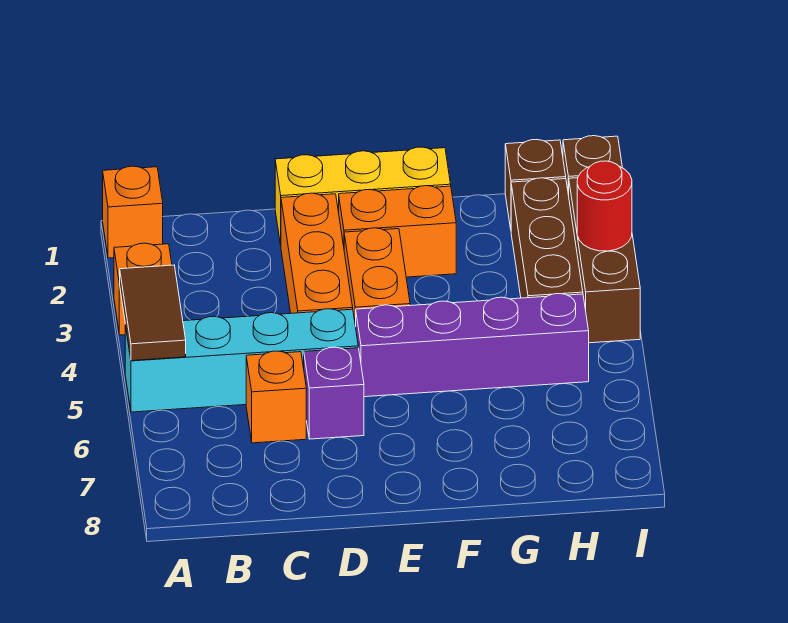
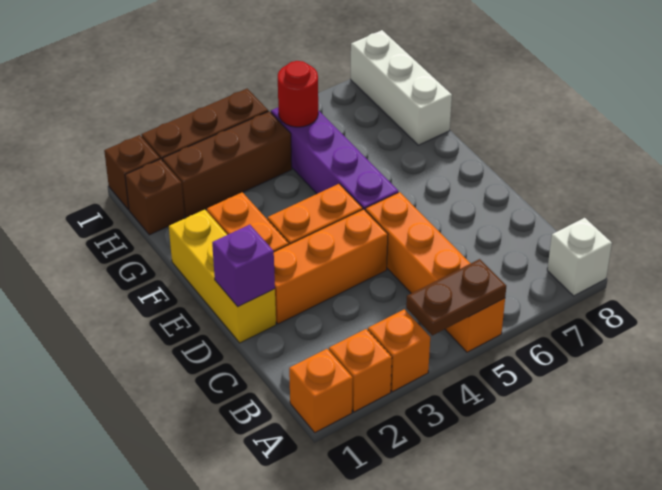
brown tile A4:A5 level 2 -> brown plate A4:A5 level 2
cyan brick A5:D5 level 1 -> orange brick A5:D5 level 1
none -> white brick A8 level 1
orange brick C6 level 1 -> orange brick A2 level 1
purple brick D6 level 1 -> purple brick D1 level 2
none -> white brick G8:I8 level 1
red round brick I3 level 2 -> red round brick H5 level 2

